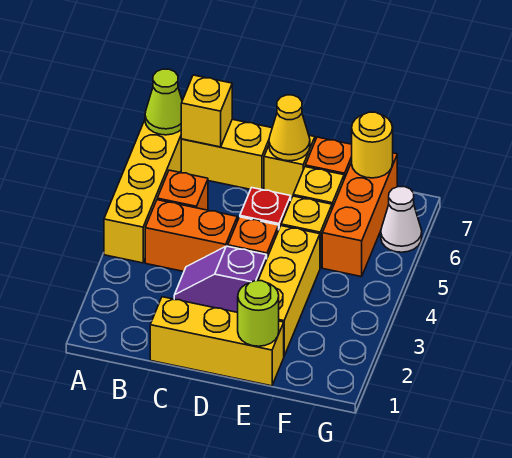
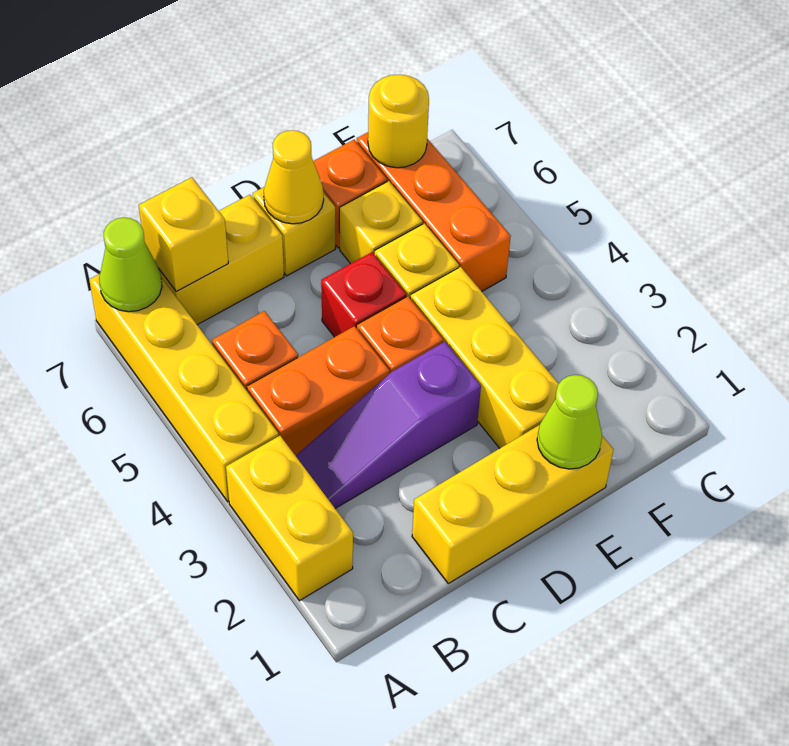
none -> yellow brick A2:A3 level 1
purple slope C3:D3 level 1 top D -> purple slope B3:D3 level 1 top D
lime round brick E1 level 2 -> lime cone E1 level 2
white cone G6 level 1 -> none

